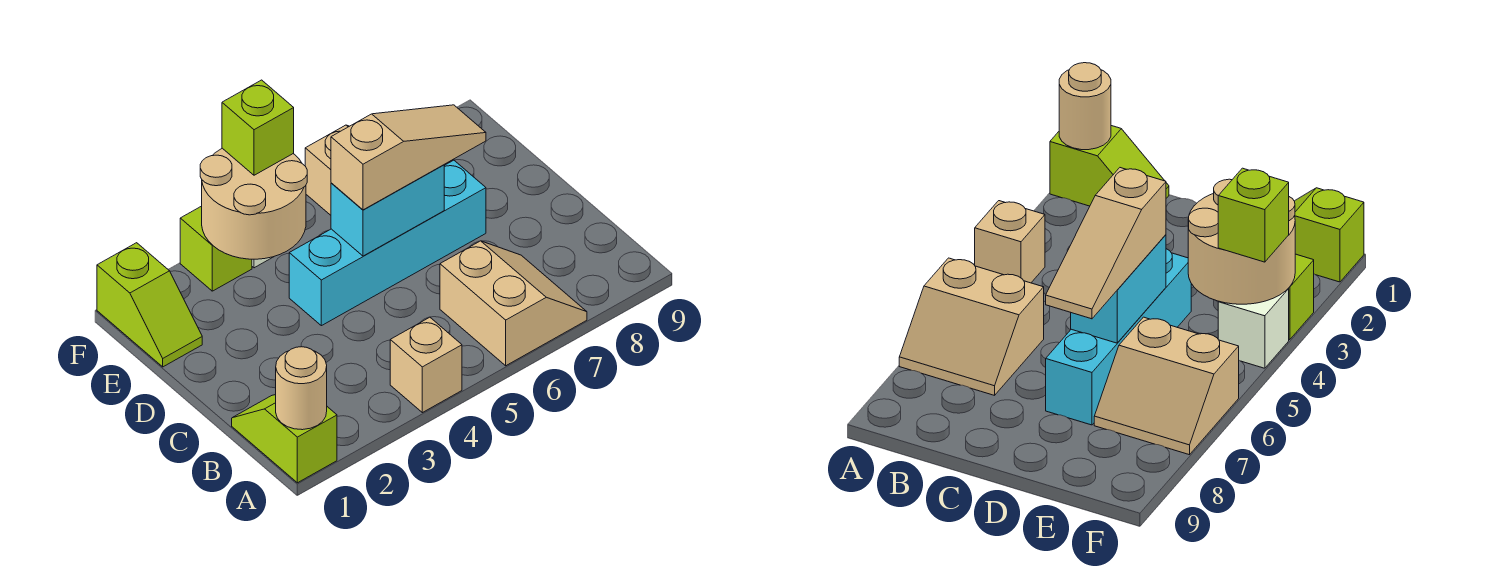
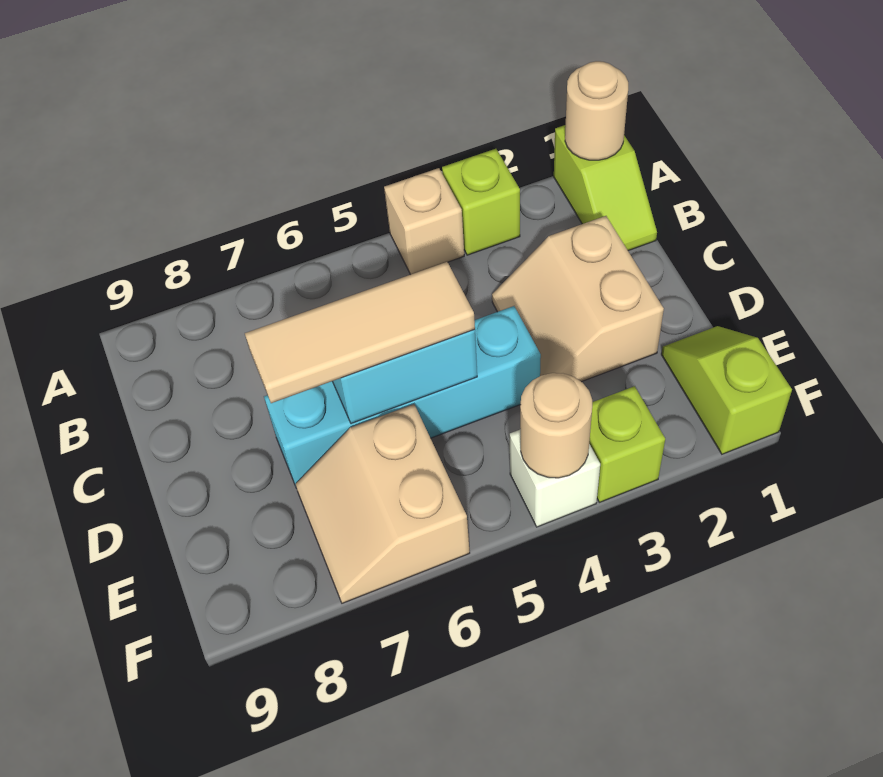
tan slope A6:B7 level 1 top 6 -> tan slope C2:D3 level 1 top 2
tan slope D5:D7 level 3 top 5 -> tan tile D5:D7 level 3
tan round brick E3:F4 level 2 -> tan round brick F4 level 2
lime brick F4 level 3 -> lime brick A3 level 1

